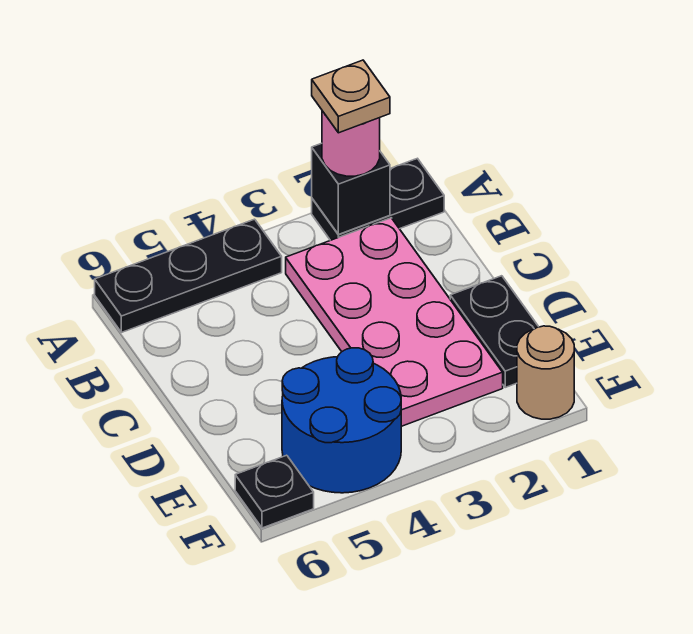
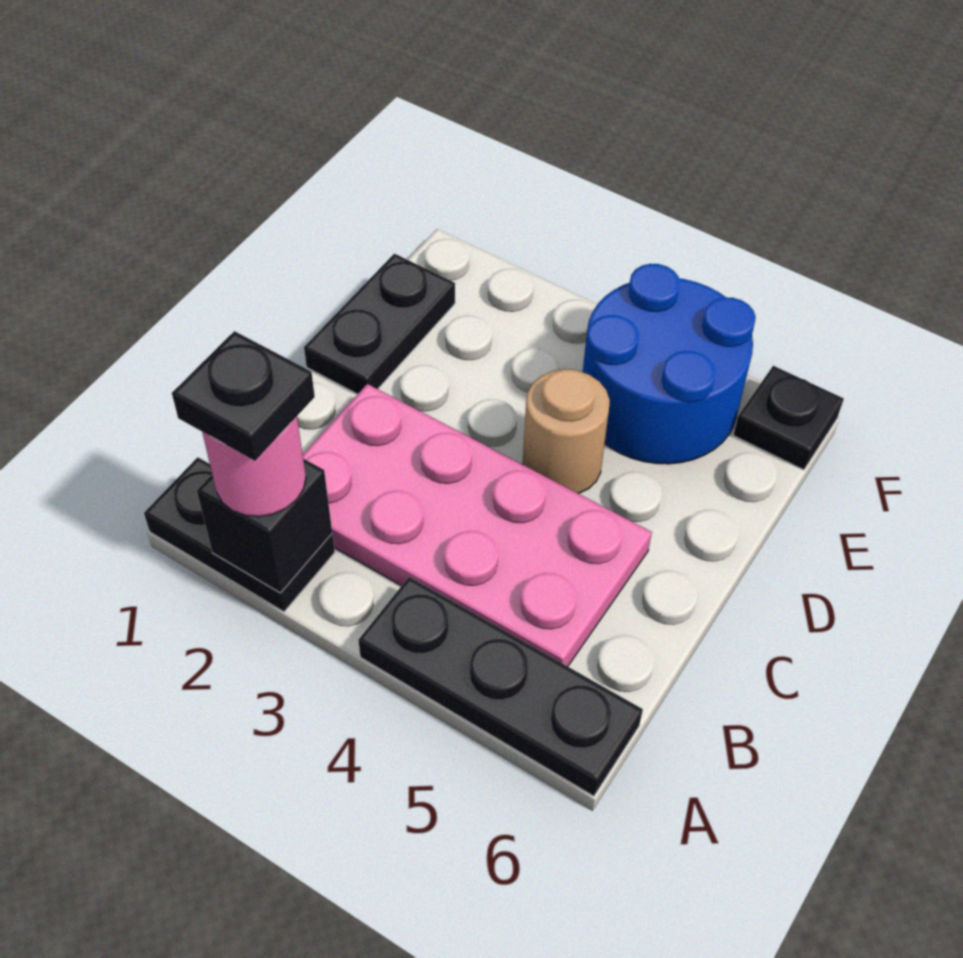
tan plate A2 level 4 -> black plate A2 level 4
pink plate B2:E3 level 1 -> pink plate B2:C5 level 1
tan round brick F1 level 1 -> tan round brick D4 level 1

